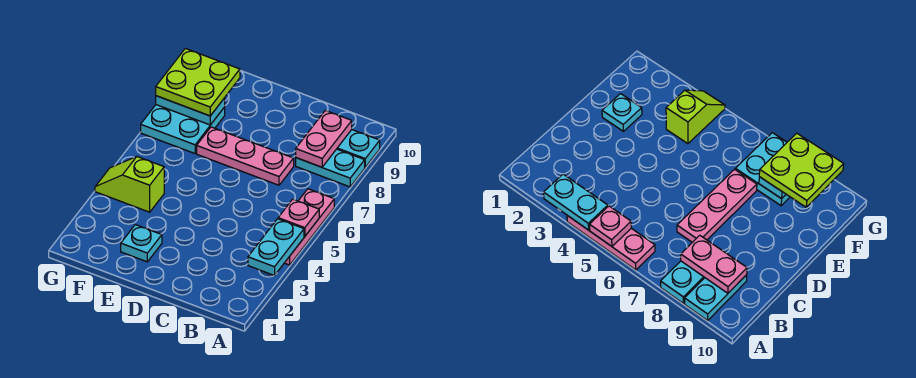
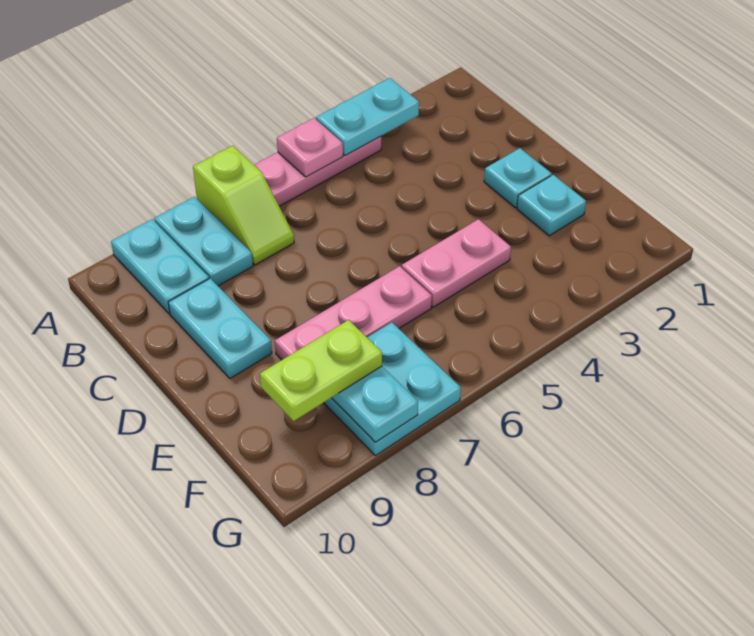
pink plate B8:B9 level 2 -> pink plate E4:E5 level 1
pink plate C7:E7 level 1 -> pink plate E6:E8 level 1
none -> cyan plate C9:D9 level 1
none -> cyan plate D2 level 1
lime slope F4:G4 level 1 top F -> lime slope A7:B7 level 1 top A
lime plate F8:G9 level 3 -> lime plate F8:F9 level 3

